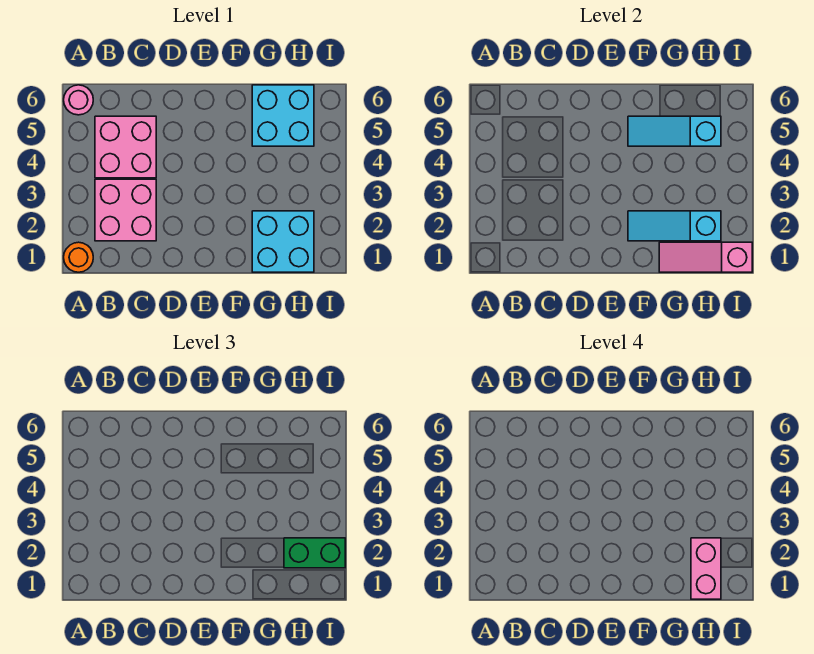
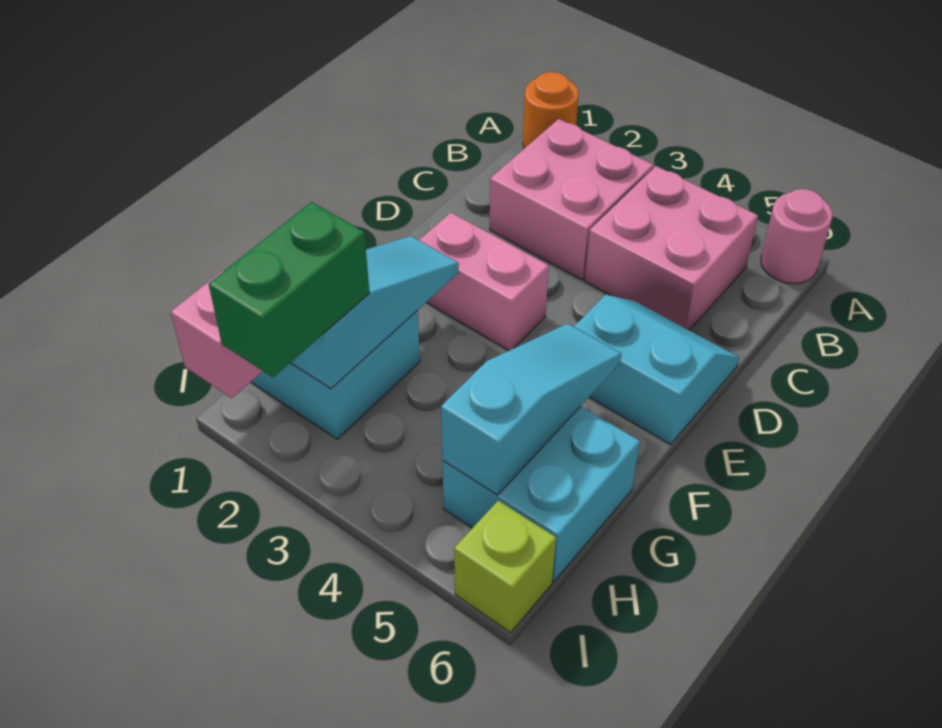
none -> cyan slope D5:E6 level 1 top E
pink brick H1:H2 level 4 -> pink brick E2:E3 level 1
none -> lime brick I6 level 1

